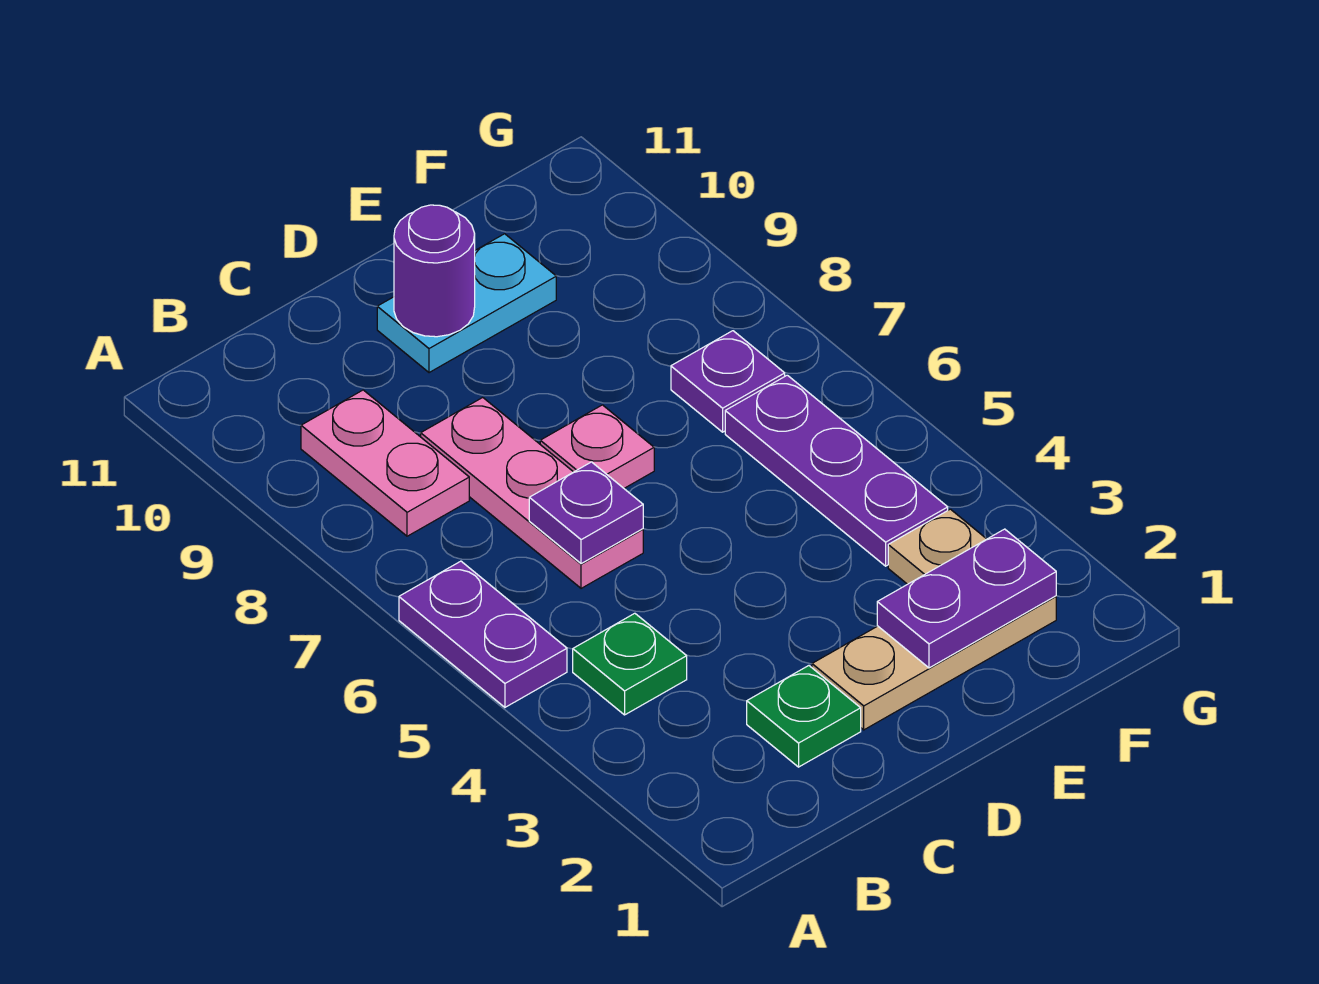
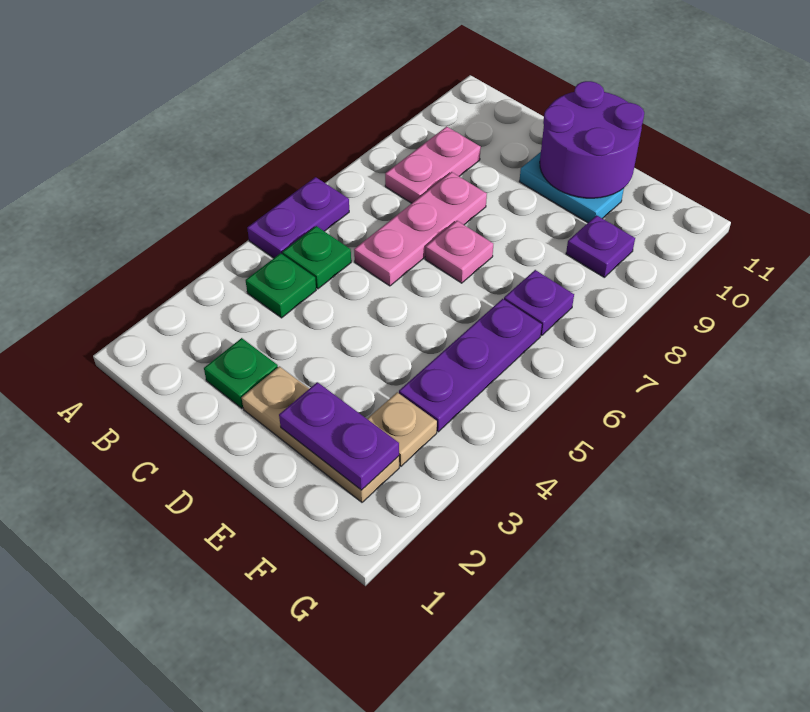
none -> green plate B5 level 1
purple plate C6 level 2 -> purple plate F9 level 1
purple round brick D10 level 2 -> purple round brick D10:E11 level 2

